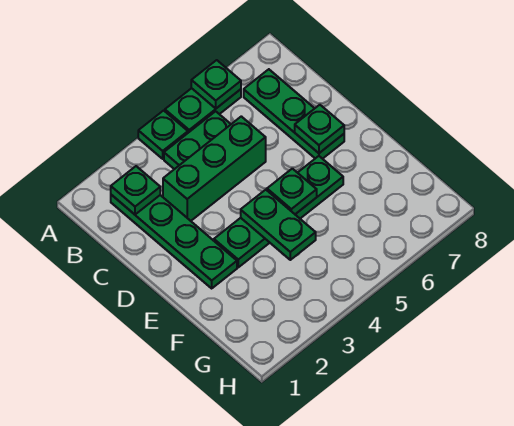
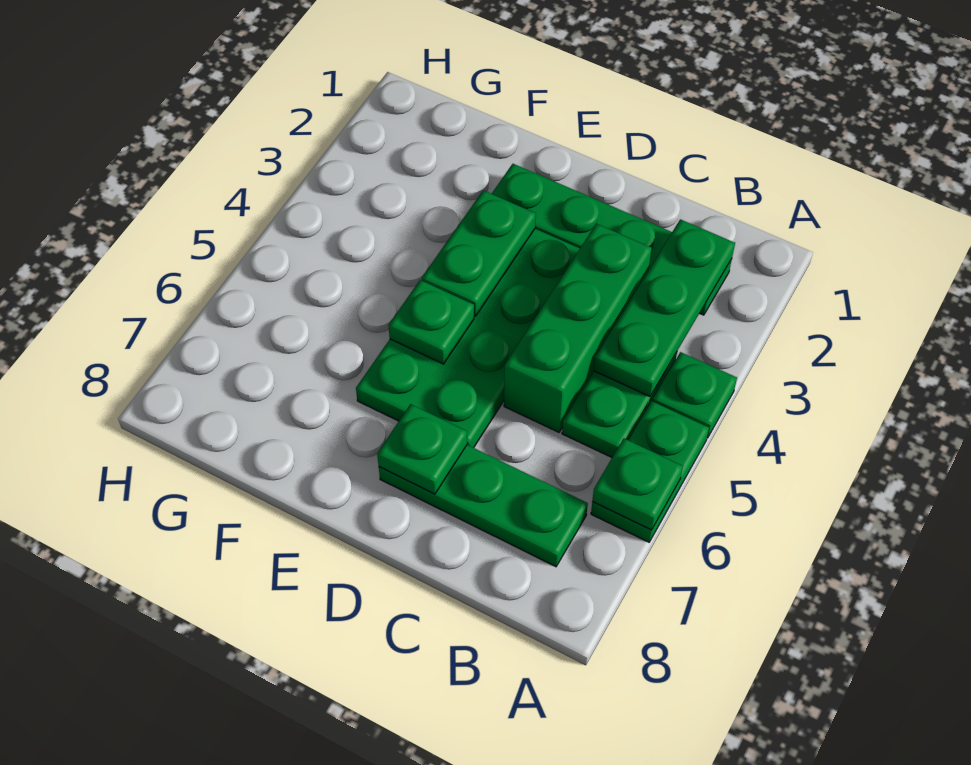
green plate B2 level 2 -> green plate B2:B4 level 2
green plate E3:E6 level 1 -> green plate D3:E6 level 1
green plate E4:F4 level 2 -> green plate E3:E4 level 2

